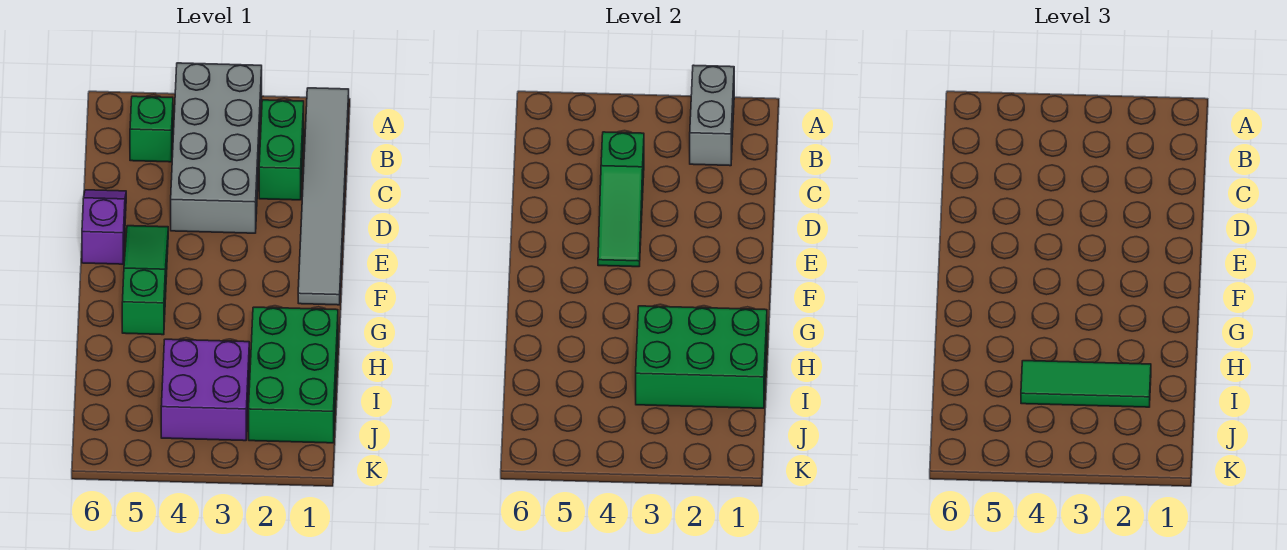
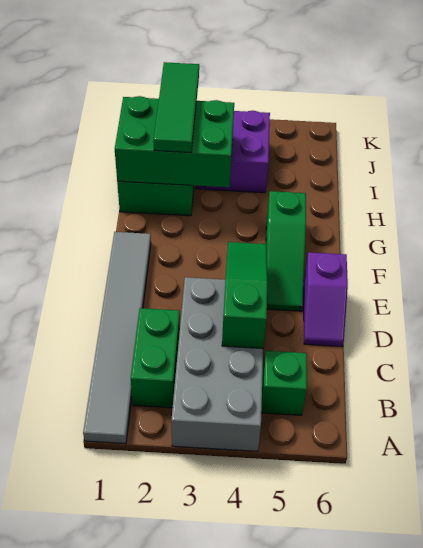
grey brick A2:B2 level 2 -> none
green tile I2:I4 level 3 -> green tile H2:J2 level 3

